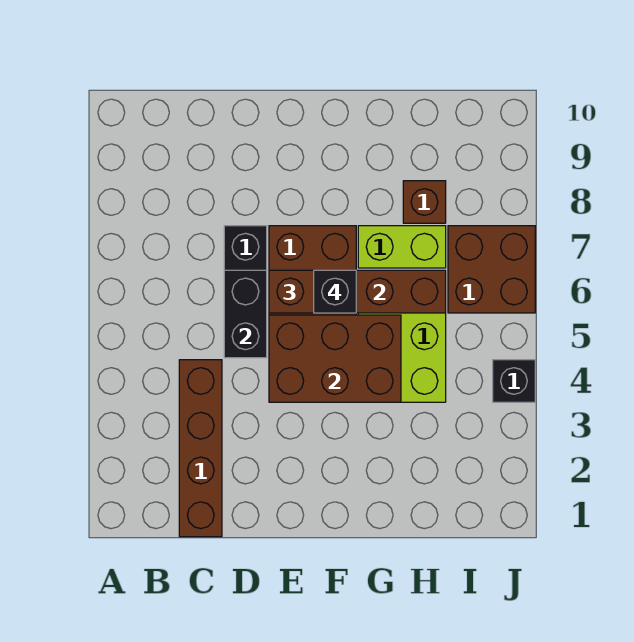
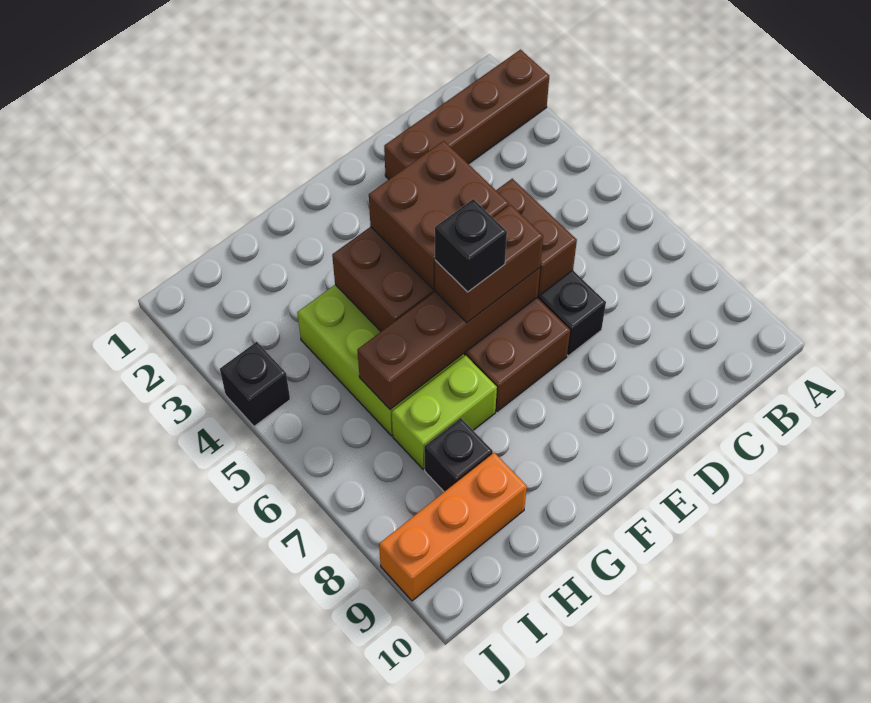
brown brick C1:C4 level 1 -> brown brick A2:D2 level 1
black brick D5:D6 level 2 -> brown brick D5:D6 level 2
brown brick H8 level 1 -> black brick H8 level 1
none -> orange brick H9:J9 level 1
brown brick I6:J7 level 1 -> brown brick E4:F5 level 3

